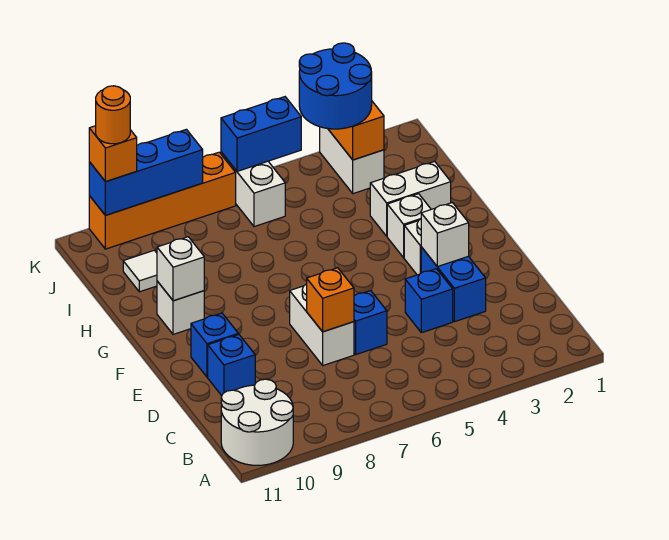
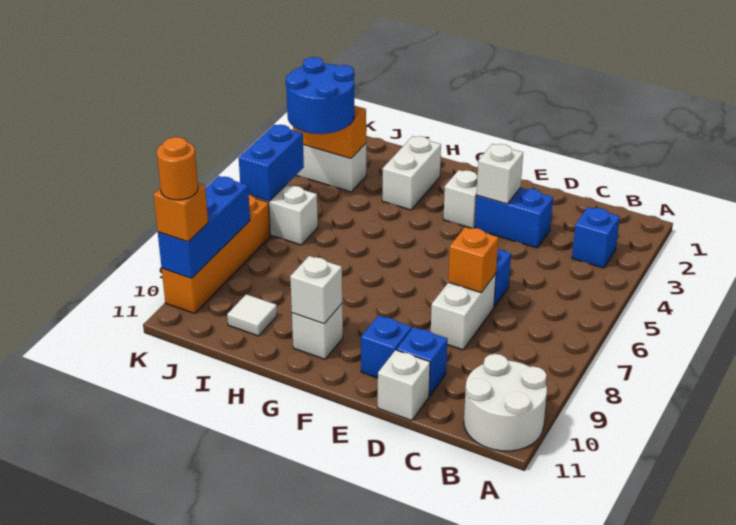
blue brick D4 level 1 -> blue brick B3 level 1
white brick D7:E7 level 1 -> white brick D7:D8 level 1
white brick G3 level 1 -> white brick D11 level 1

